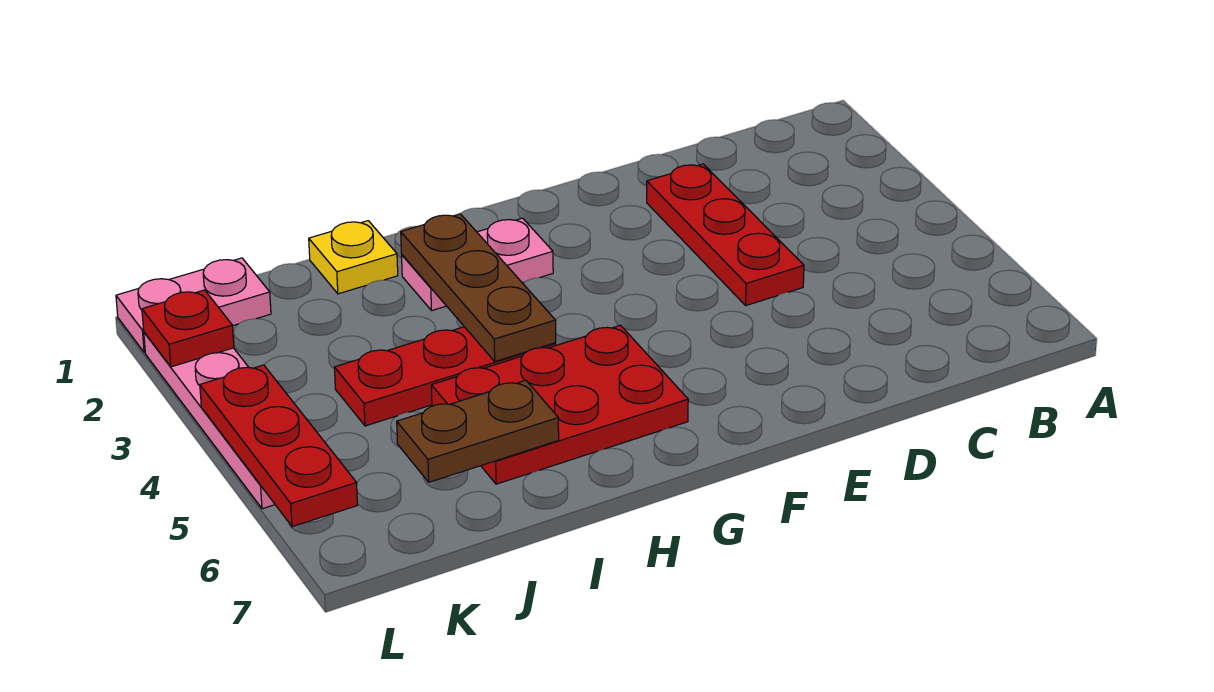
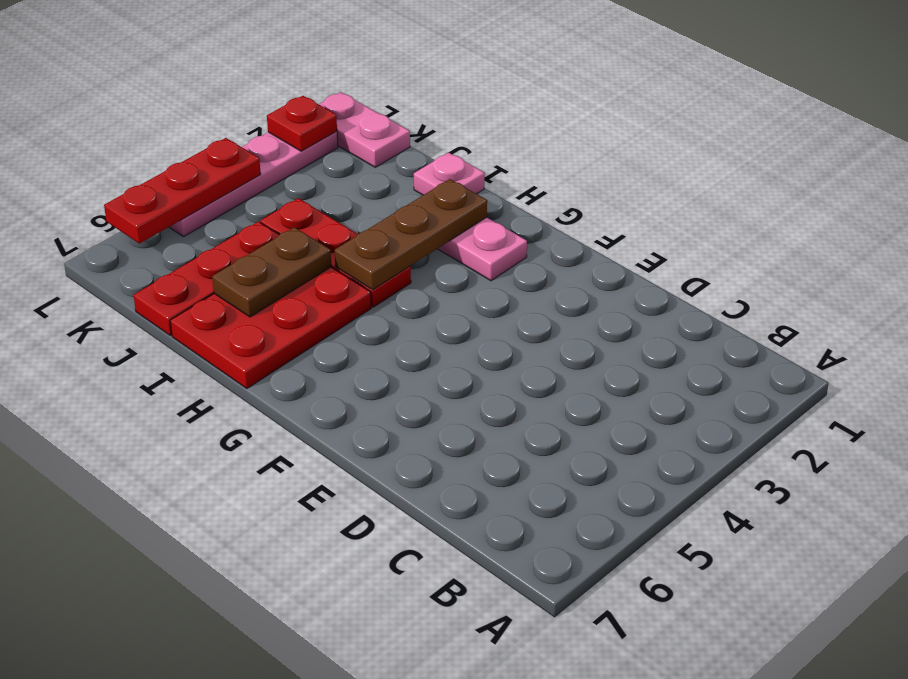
red plate D2:D4 level 1 -> red plate J5:J7 level 1
red plate G5:I6 level 1 -> red plate H5:I7 level 1
yellow plate I1 level 1 -> pink plate I1 level 1
brown plate I6:J6 level 2 -> brown plate I5:I6 level 2

